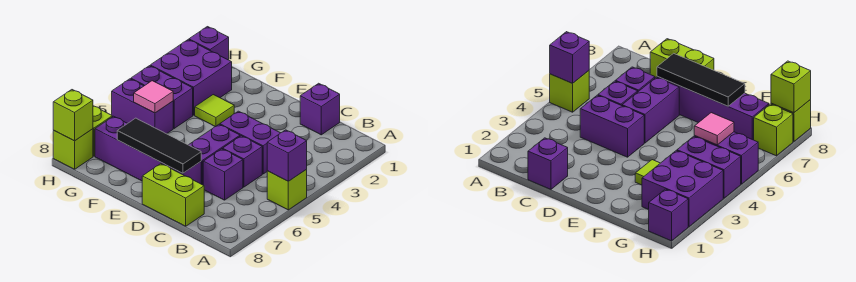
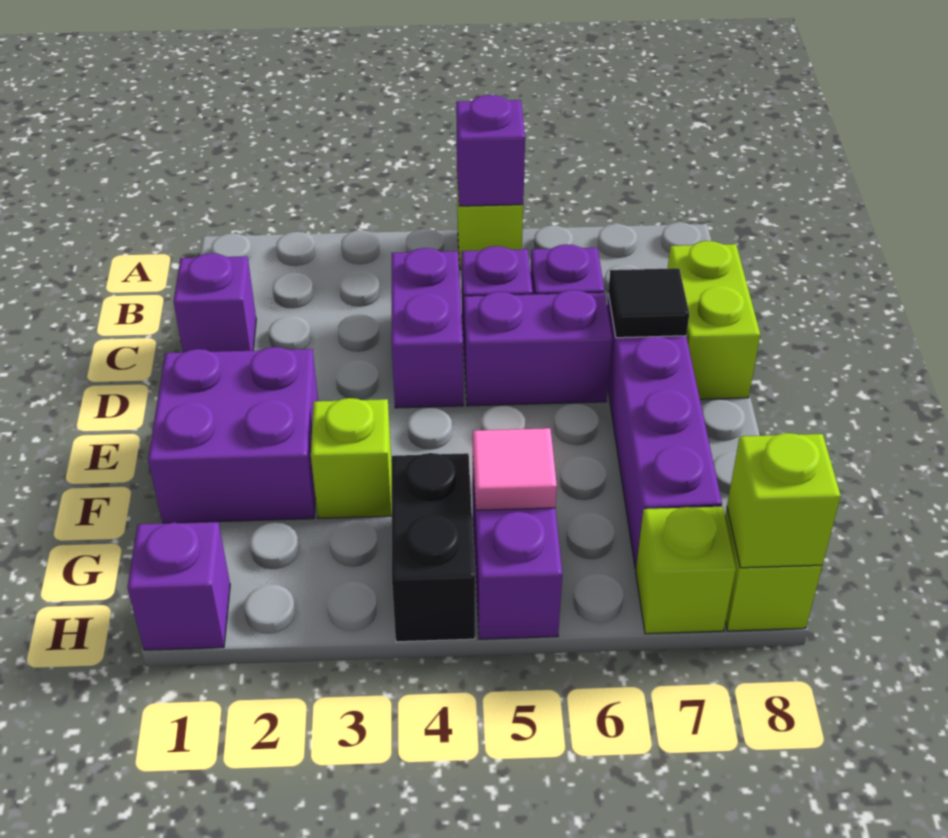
black tile D7:F7 level 2 -> black tile D7 level 2
lime tile F3 level 1 -> lime brick F3 level 1
purple brick G2:H3 level 1 -> purple brick E1:F2 level 1
purple brick G4:H4 level 1 -> black brick G4:H4 level 1

